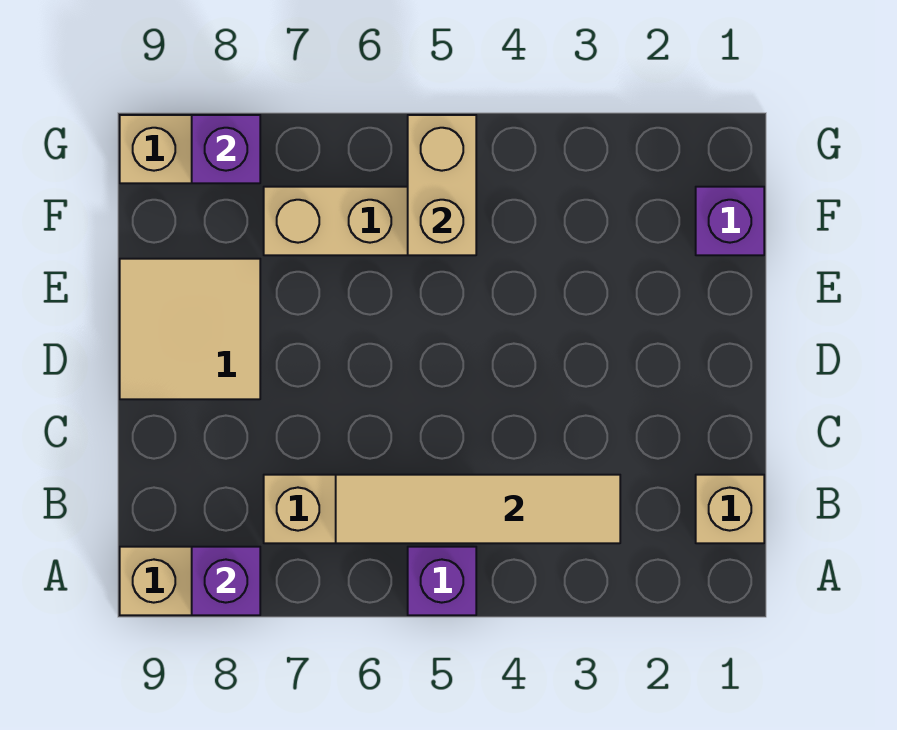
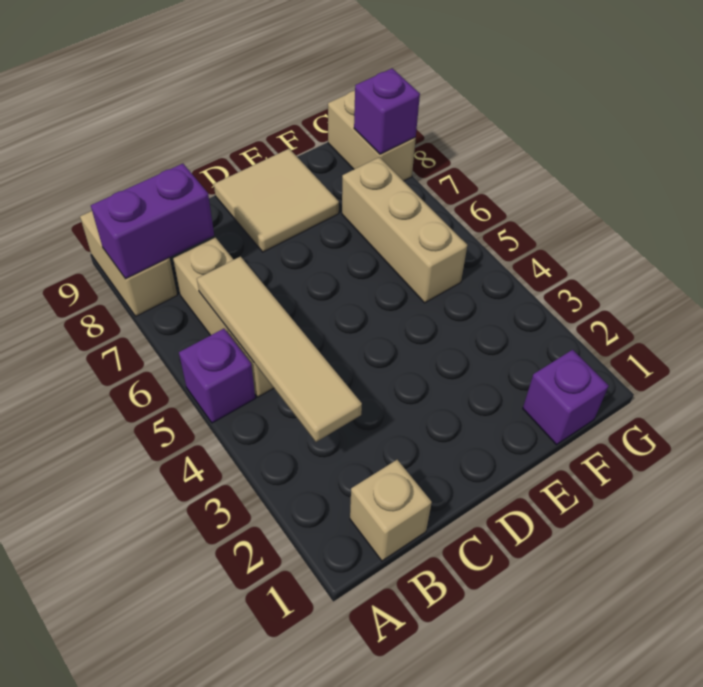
purple brick A8 level 2 -> purple brick A8:B8 level 2
tan brick F5:G5 level 2 -> none

